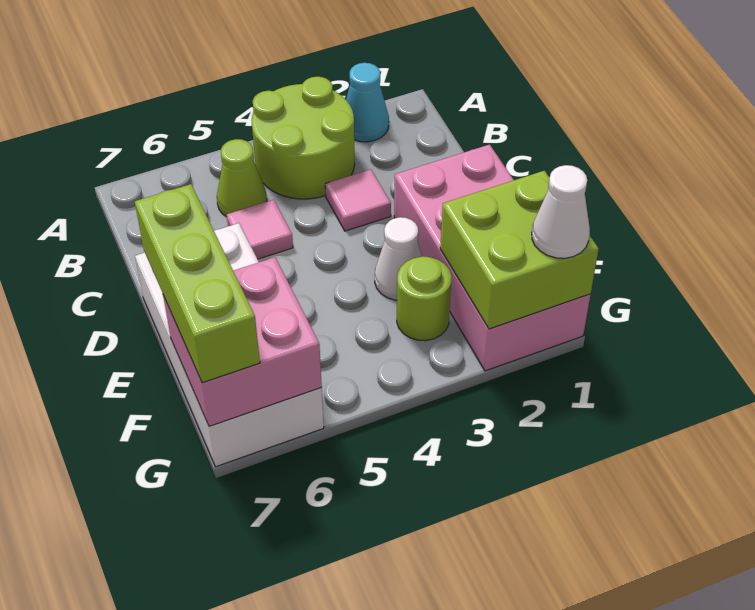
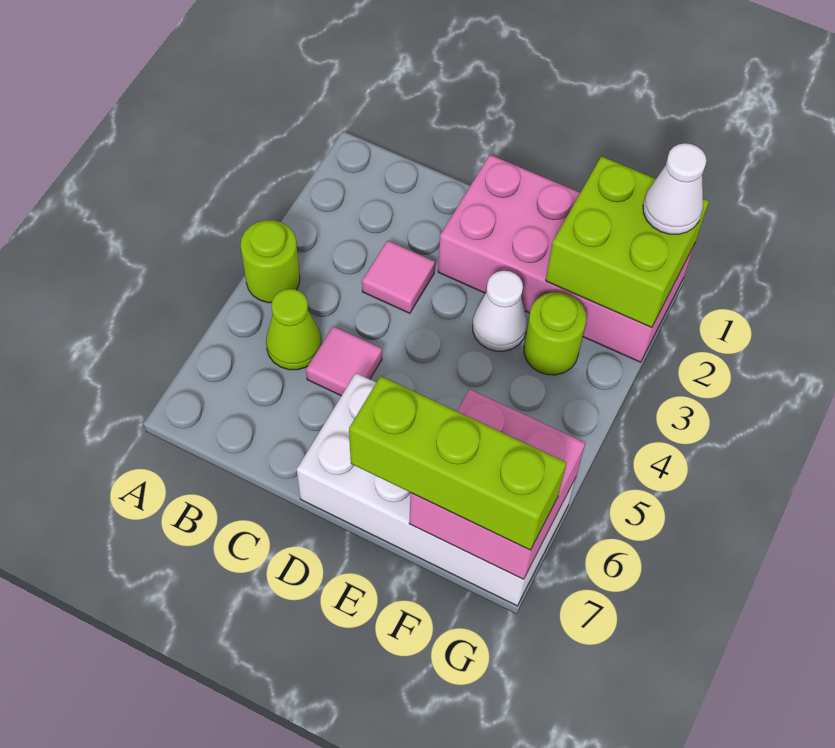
cyan cone A2 level 1 -> none
lime round brick A3:B4 level 1 -> lime round brick A4 level 1

